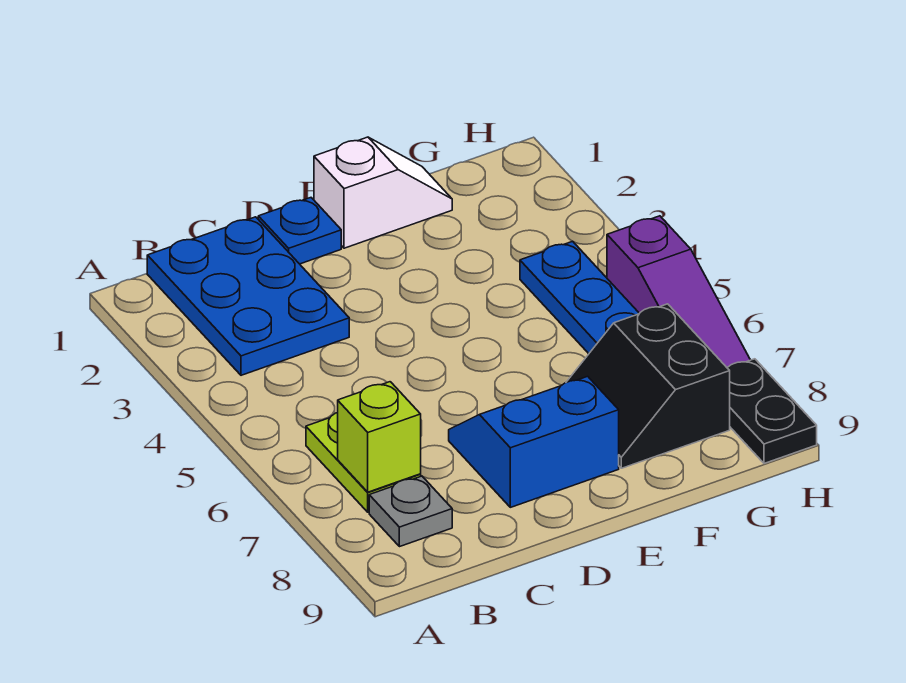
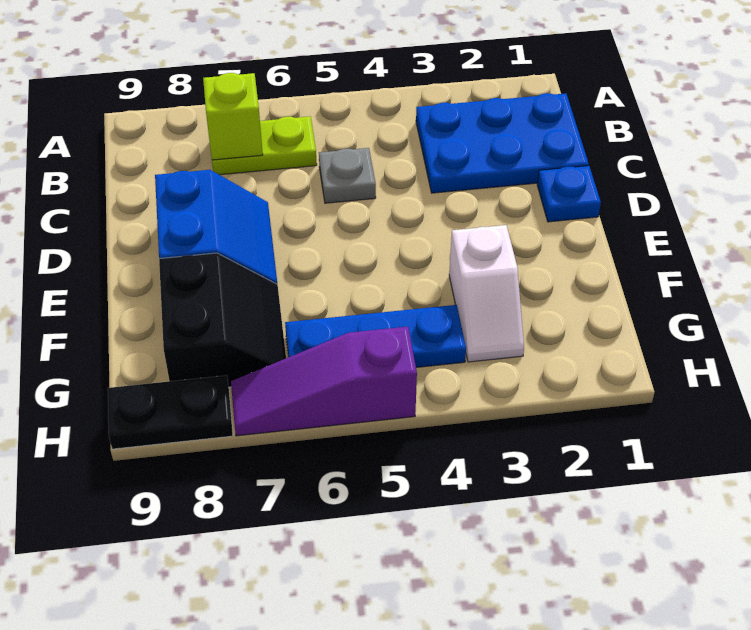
grey plate B8 level 1 -> grey plate C5 level 1
white slope E1:F1 level 1 top E -> white slope F3:G3 level 1 top F
black slope F7:G8 level 1 top G -> black slope F7:G8 level 1 top 8

